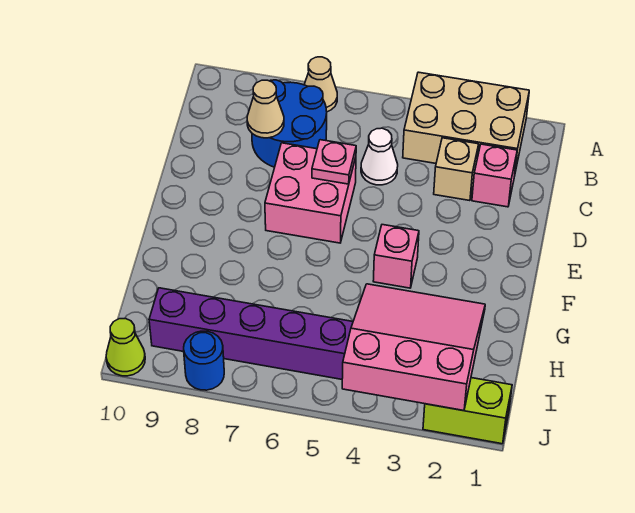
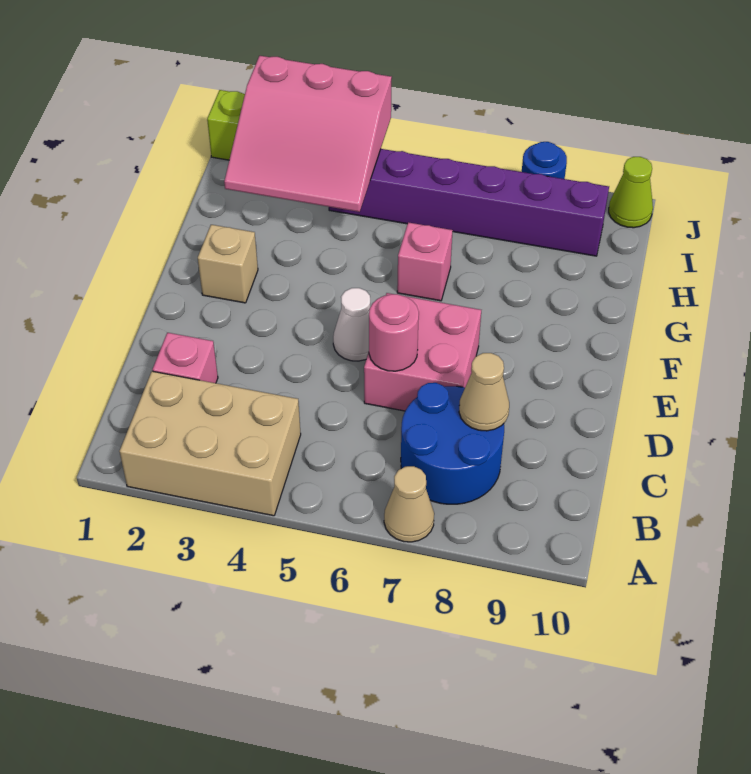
tan brick C3 level 1 -> tan brick F2 level 1
white cone C5 level 1 -> white cone E5 level 1
pink plate D6 level 2 -> pink round brick D6 level 2
pink brick F4 level 1 -> pink brick G6 level 1

